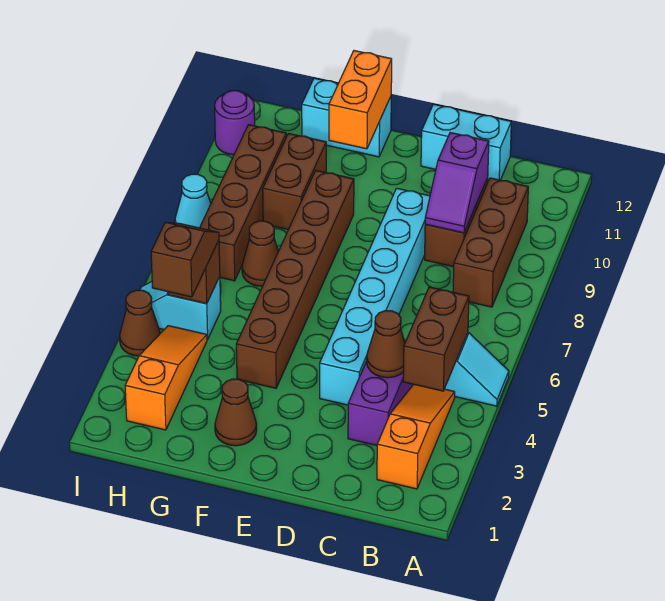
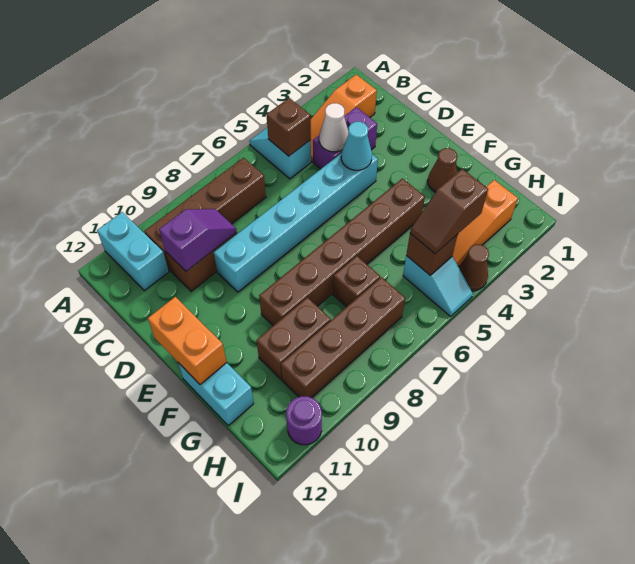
brown brick B4:B5 level 2 -> brown brick B5 level 2
brown brick B8:B10 level 1 -> brown brick B7:B10 level 1
brown cone C4 level 2 -> white cone C4 level 2
cyan brick C12:D12 level 1 -> cyan brick A11:B11 level 1
orange brick F11:F12 level 2 -> orange brick E12:F12 level 2
brown cone G7 level 1 -> brown brick G7 level 1
cyan cone I8 level 1 -> cyan cone D4 level 2

